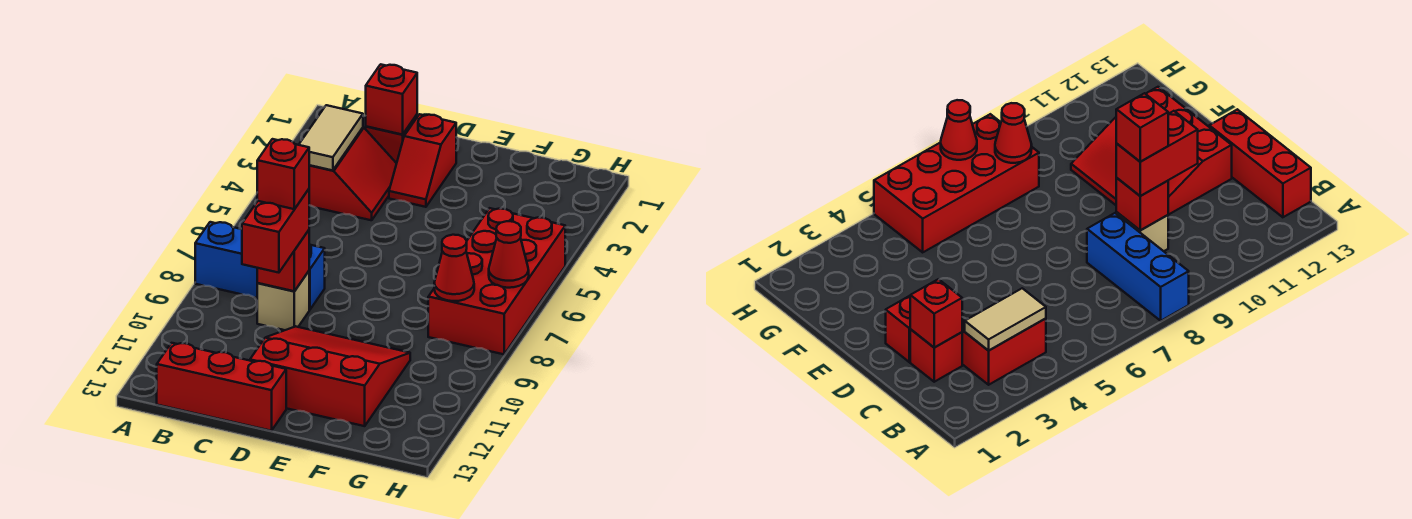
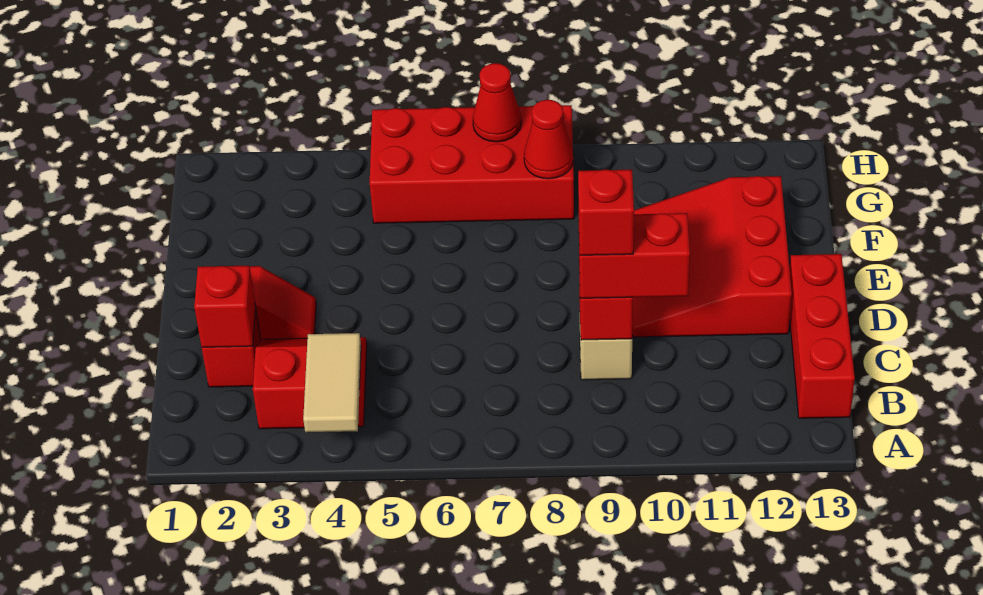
blue brick A8:C8 level 1 -> none
tan tile B3:B4 level 2 -> tan tile A4:B4 level 2

